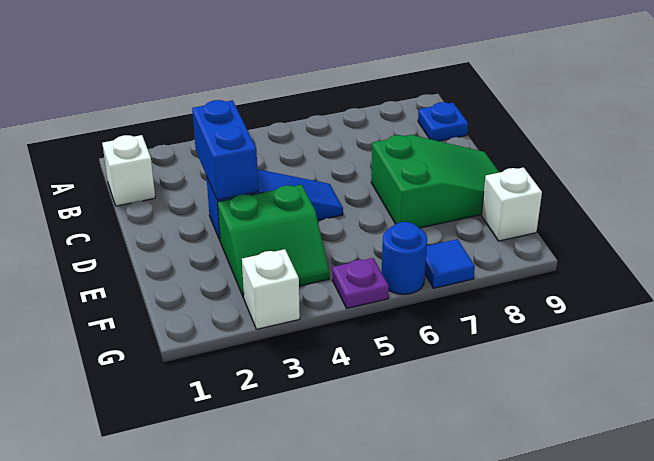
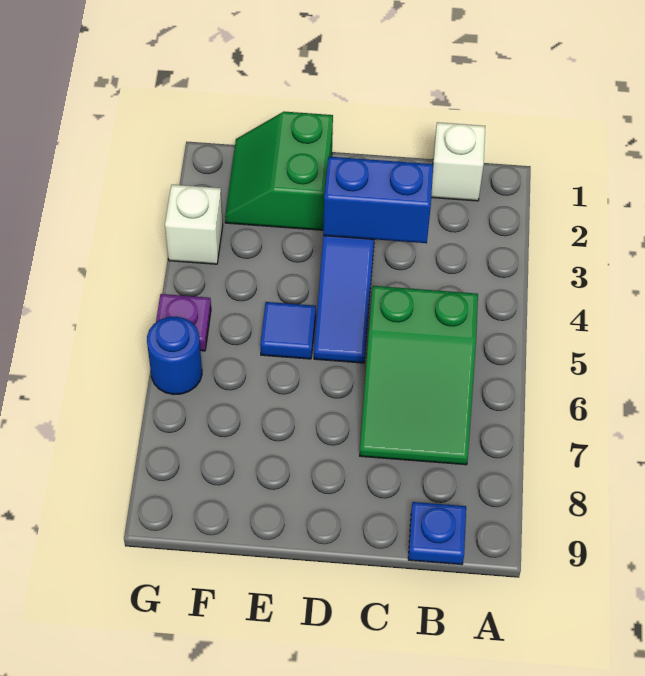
green slope D7:E9 level 1 top 7 -> green slope B5:C7 level 1 top 5
green slope E3:F4 level 1 top E -> green slope E1:F2 level 1 top E
white brick F9 level 1 -> none
blue tile G7 level 1 -> blue tile E5 level 1

